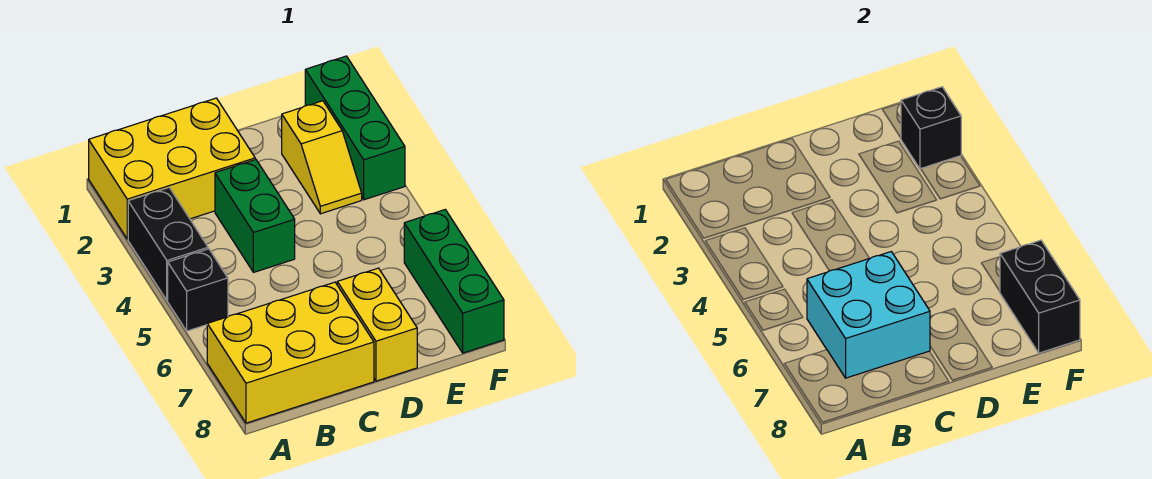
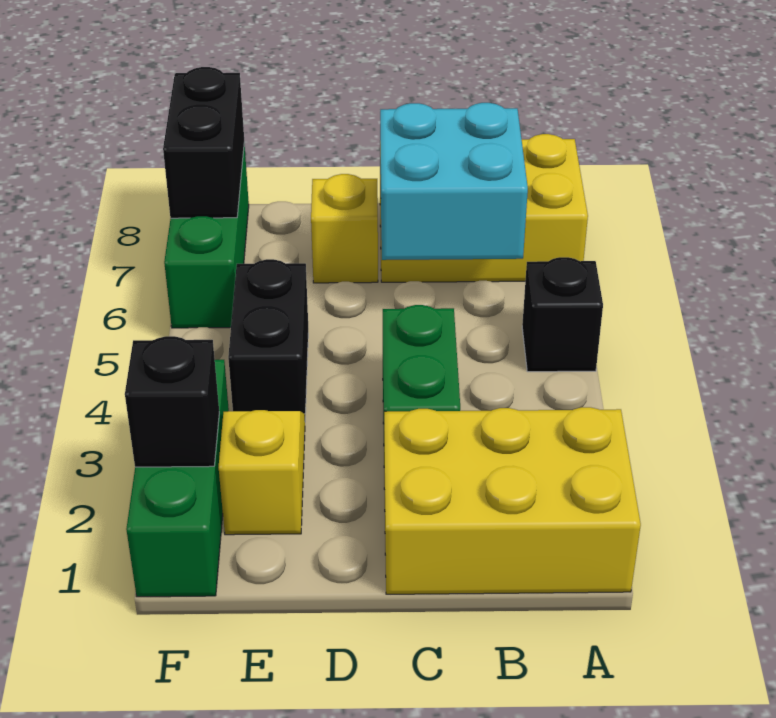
black brick A3:A4 level 1 -> black brick E4:E5 level 1
yellow brick D7:D8 level 1 -> yellow brick D7 level 1

